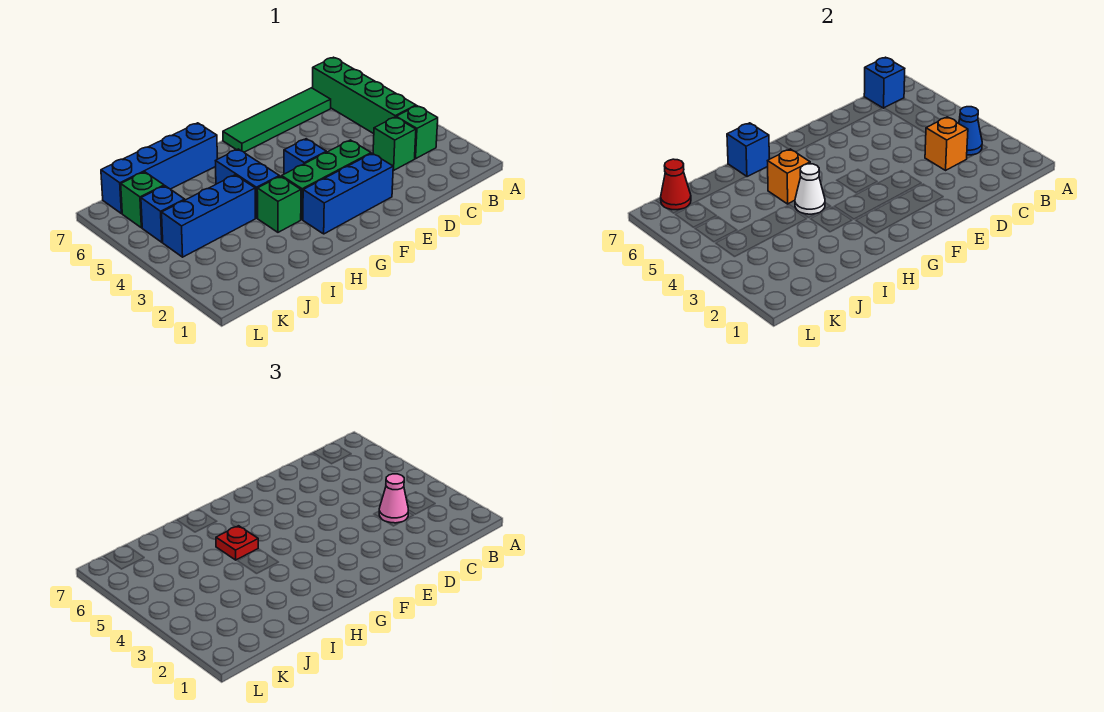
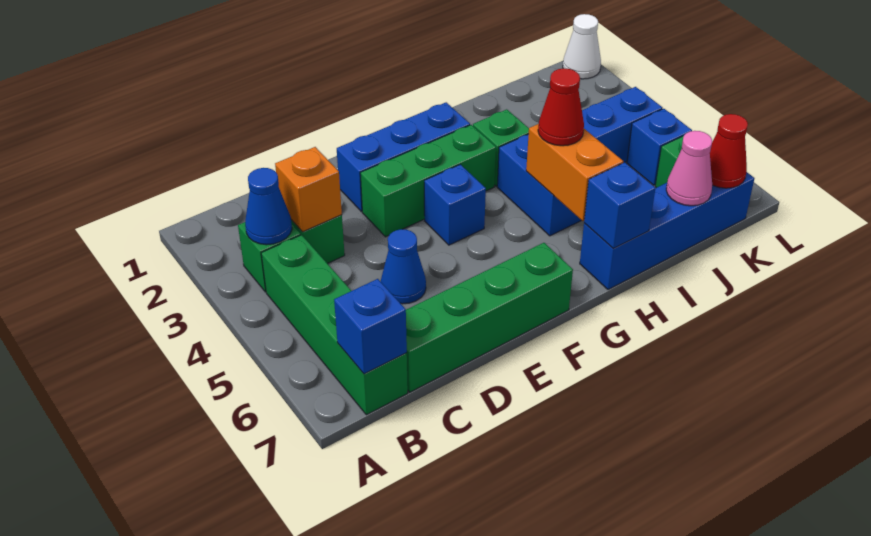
pink cone C3 level 3 -> pink cone J7 level 2
green tile C7:F7 level 1 -> green brick C7:F7 level 1
none -> blue cone D5 level 1
white cone H4 level 2 -> white cone L1 level 1
orange brick H5 level 2 -> orange brick H5:H6 level 2
red plate H5 level 3 -> red cone H5 level 3

